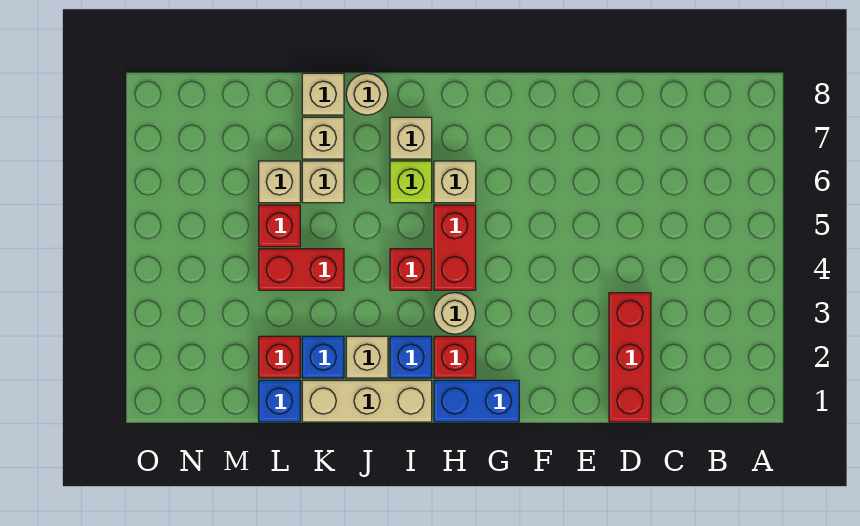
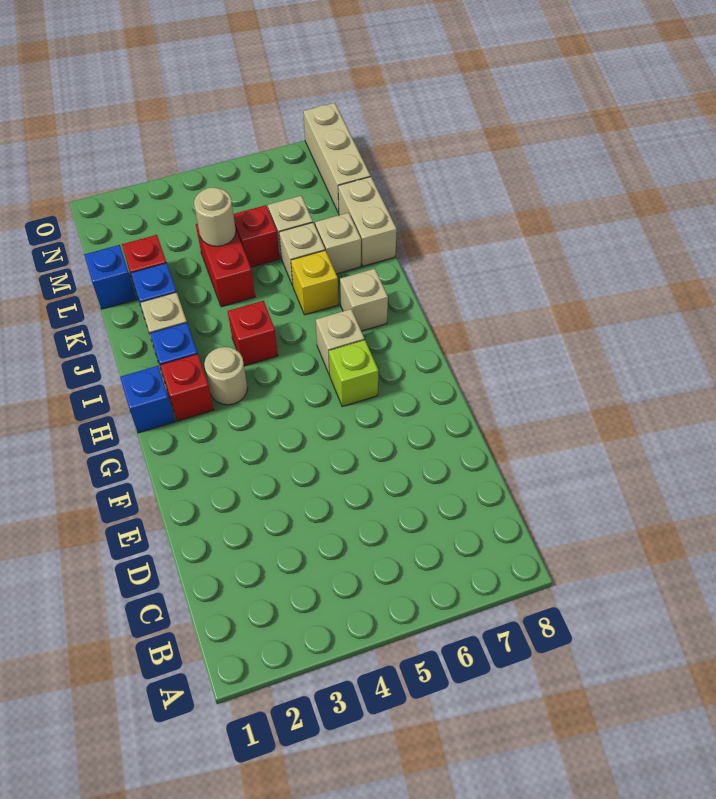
red brick D1:D3 level 1 -> none
blue brick G1:H1 level 1 -> blue brick H1 level 1
red brick H4:H5 level 1 -> none
tan brick I1:K1 level 1 -> tan brick M8:O8 level 1
lime brick I6 level 1 -> lime brick G6 level 1
none -> yellow brick J6 level 1
tan round brick J8 level 1 -> tan round brick L4 level 2
tan brick K8 level 1 -> tan brick K8:L8 level 1

